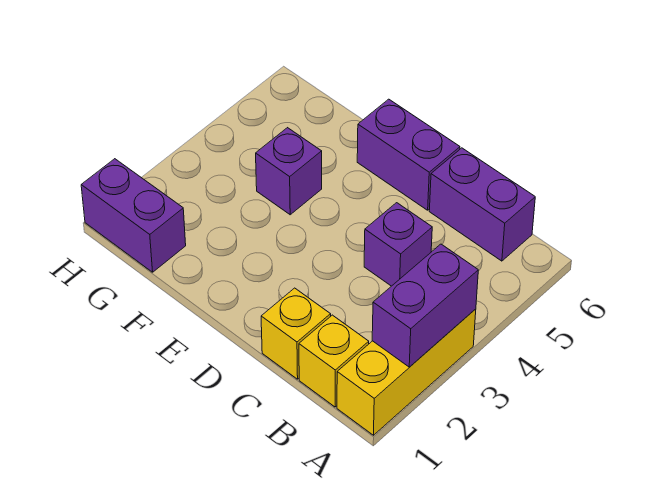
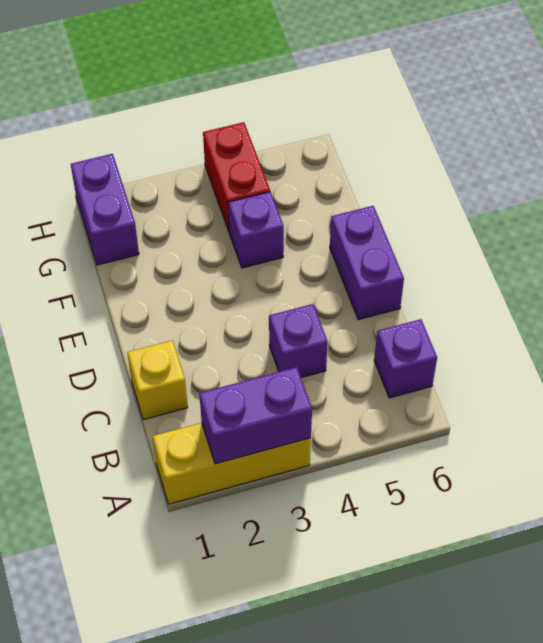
yellow brick B1 level 1 -> none
purple brick B6:C6 level 1 -> purple brick B6 level 1
none -> red brick G4:H4 level 1

